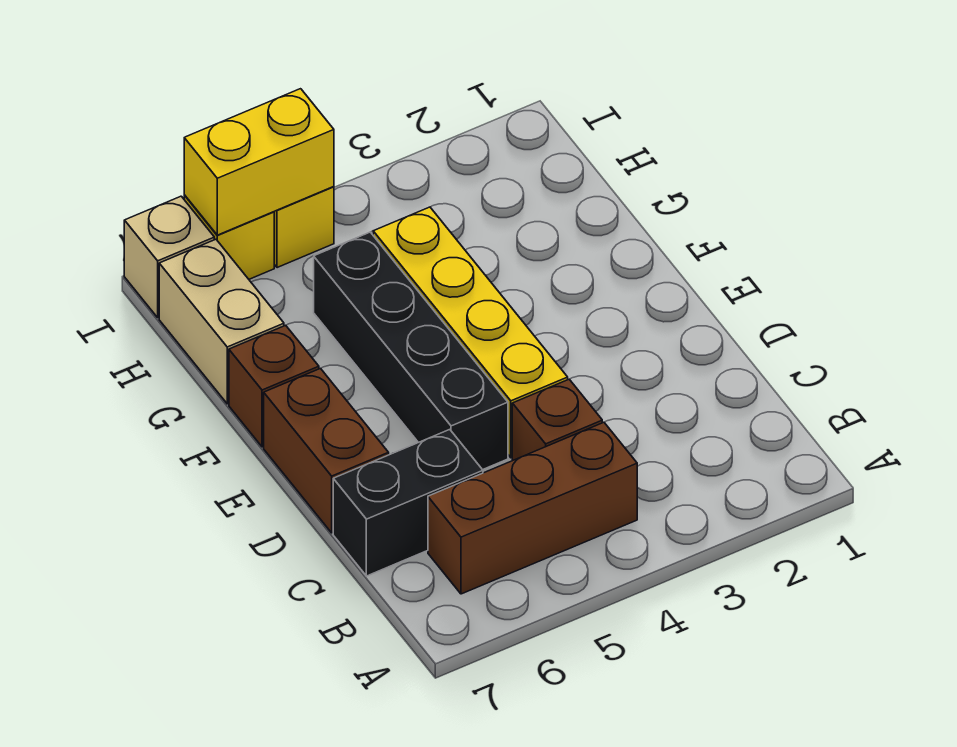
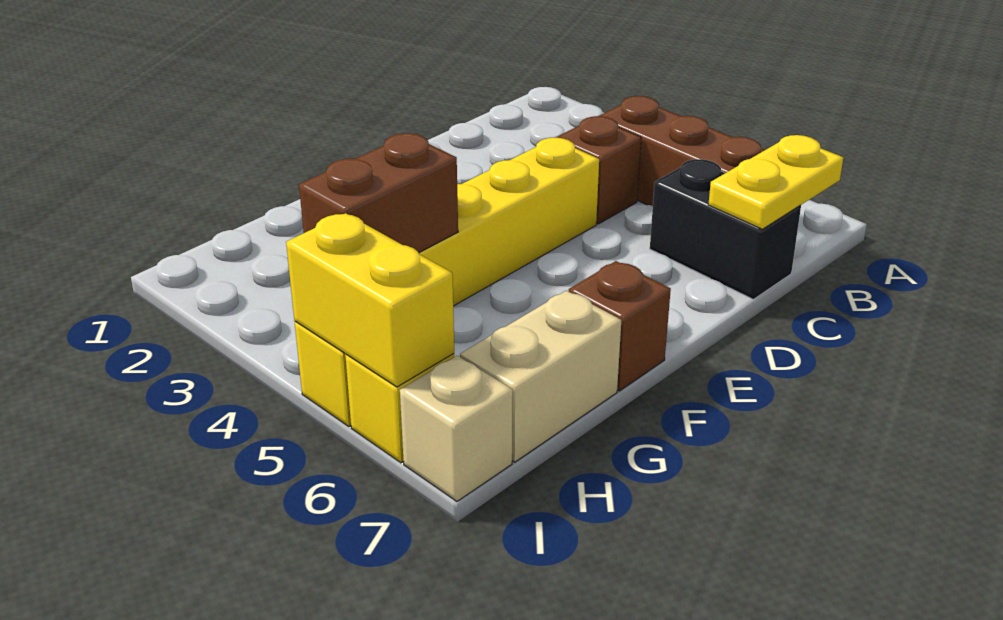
none -> yellow plate B7:C7 level 2
black brick D5:G5 level 1 -> none
brown brick D7:E7 level 1 -> brown brick G4:H4 level 2

